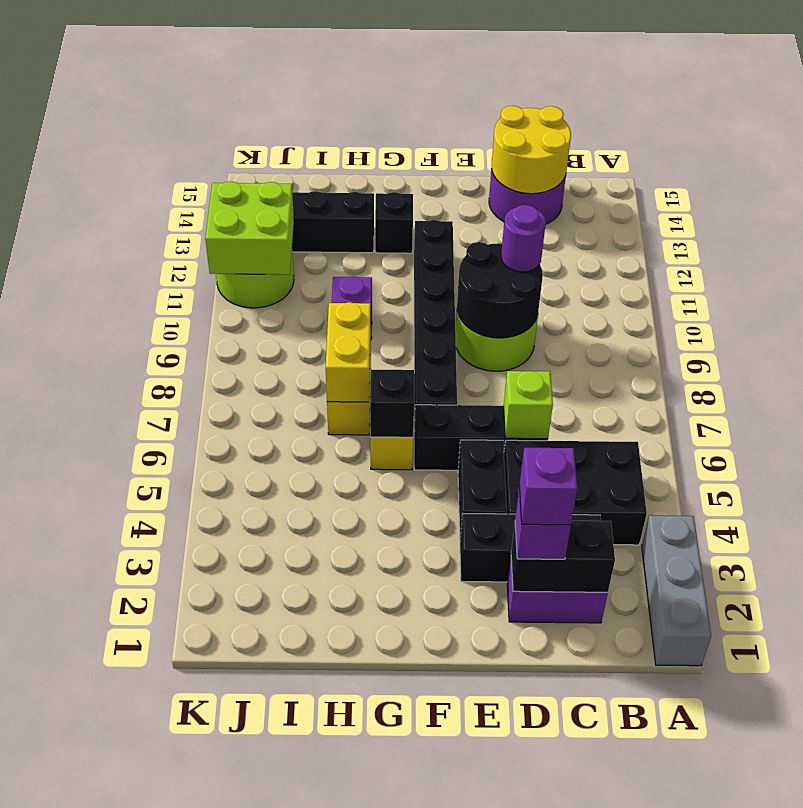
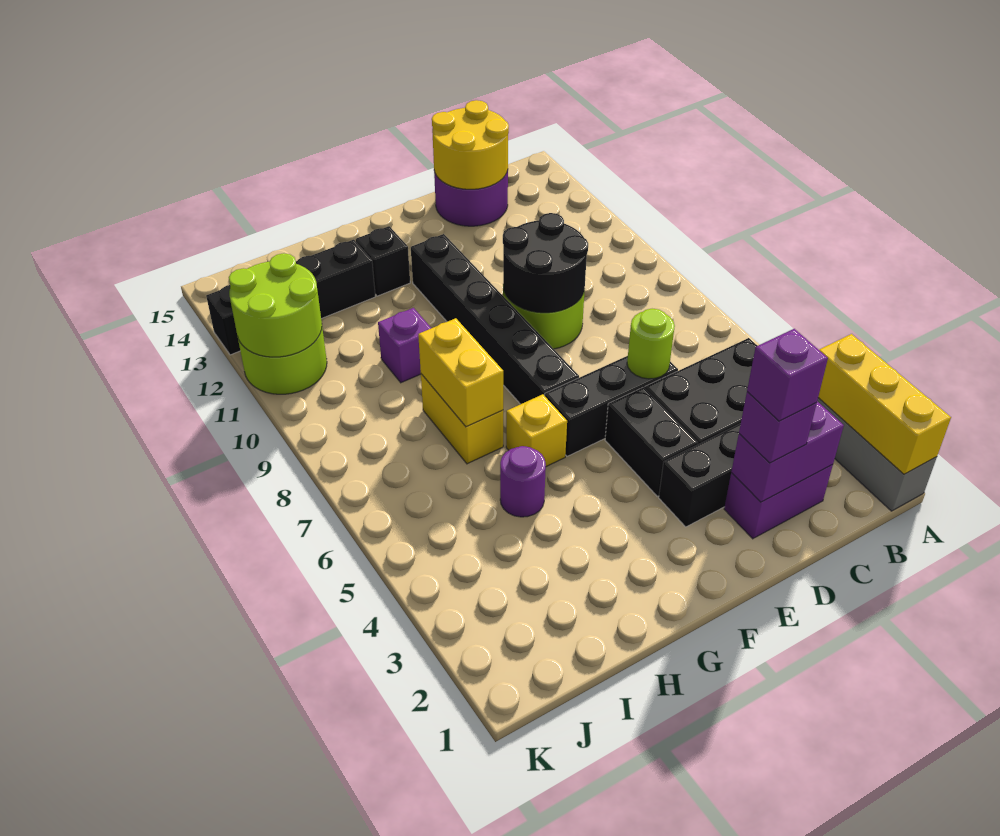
none -> yellow brick A1:A3 level 2
black brick C2:D2 level 2 -> purple brick C2:D2 level 2
lime brick D6 level 2 -> lime round brick D6 level 2
purple round brick D10 level 3 -> purple round brick H5 level 1
black brick G6 level 2 -> none
lime brick J11:K12 level 2 -> lime round brick J11:K12 level 2

